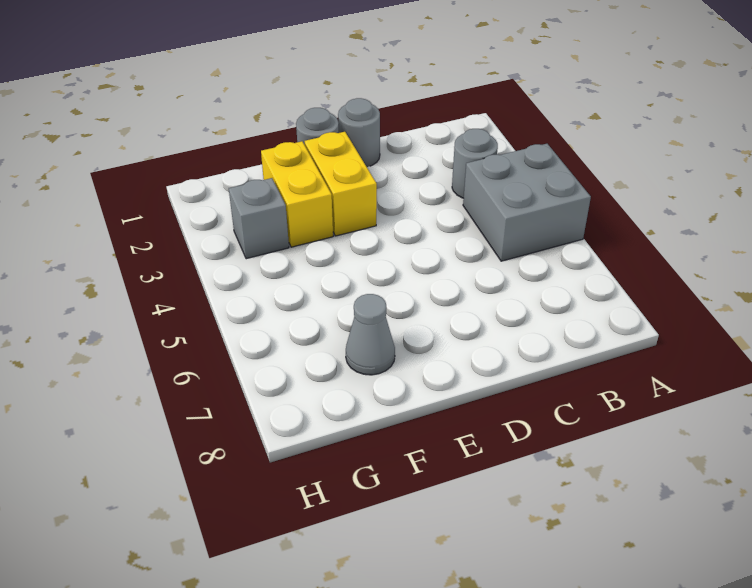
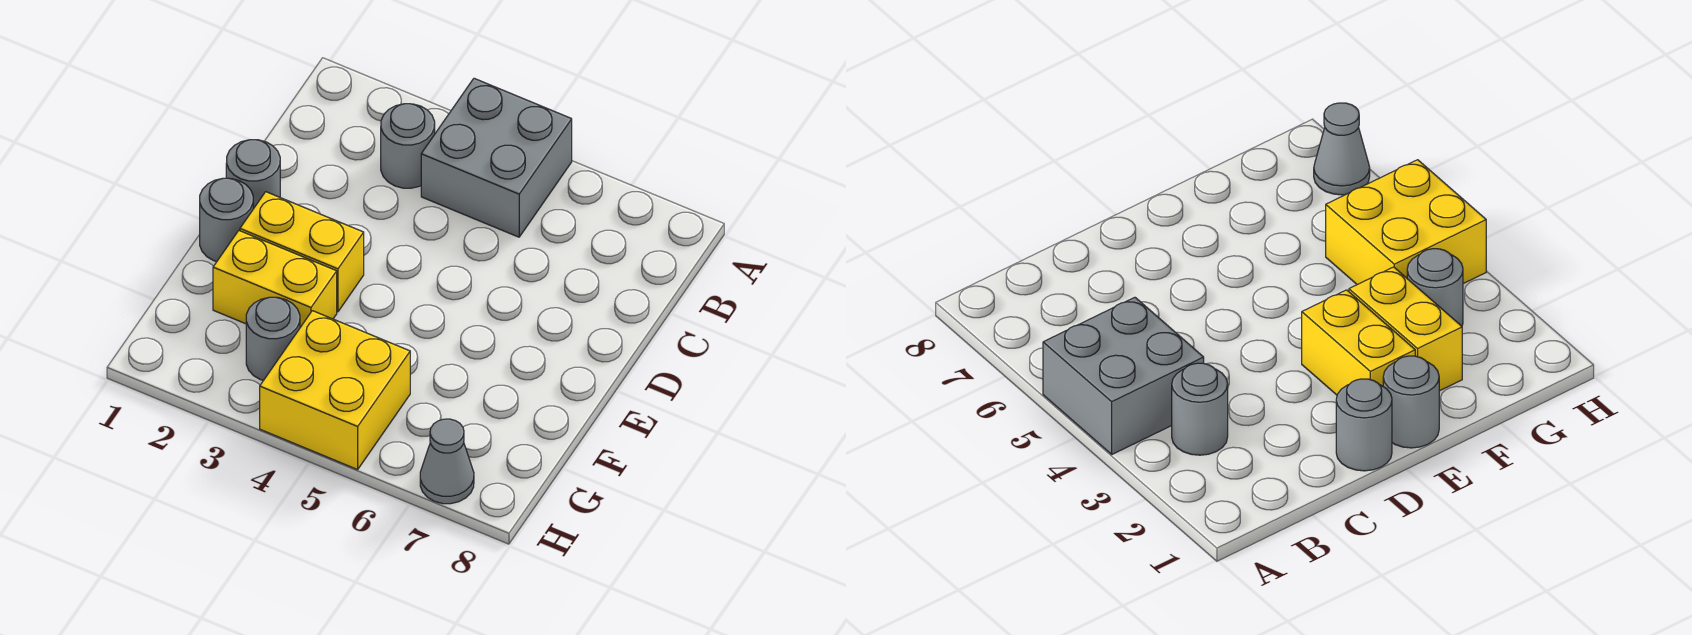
grey cone F7 level 1 -> grey cone H7 level 1
grey brick G3 level 1 -> grey round brick G3 level 1
none -> yellow brick G4:H5 level 1

